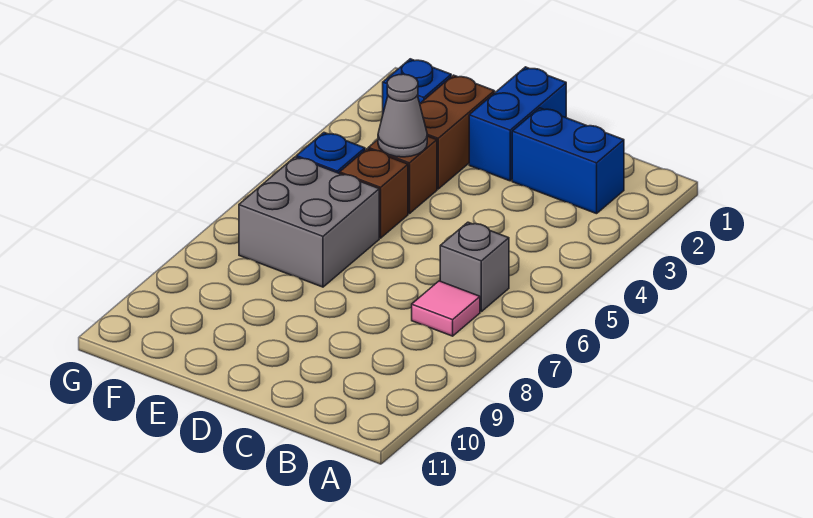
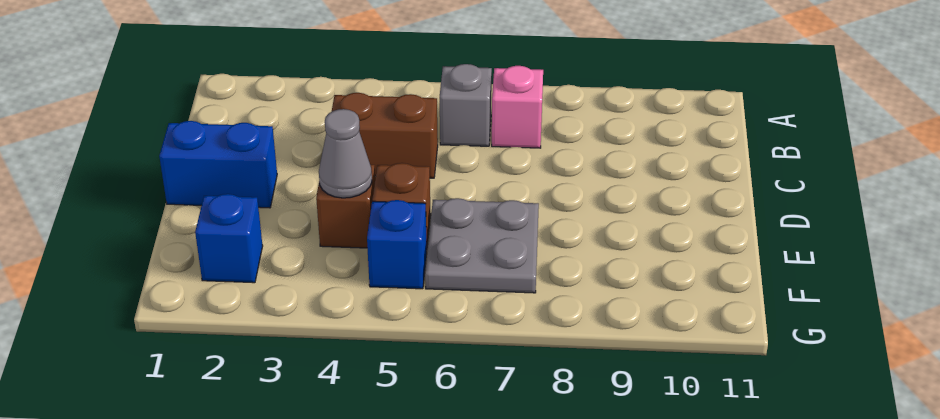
blue brick B2:C2 level 1 -> none
pink tile B7 level 1 -> pink brick B7 level 1
brown brick E2:E3 level 1 -> brown brick C4:C5 level 1
grey brick E6:F7 level 1 -> grey plate E6:F7 level 1

